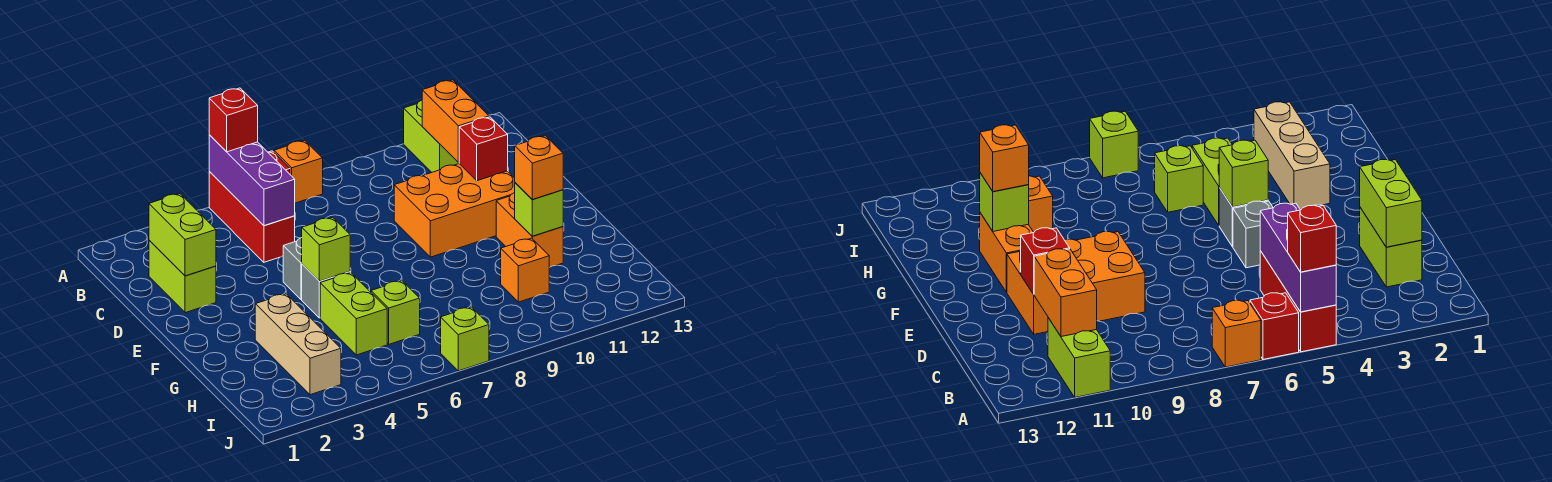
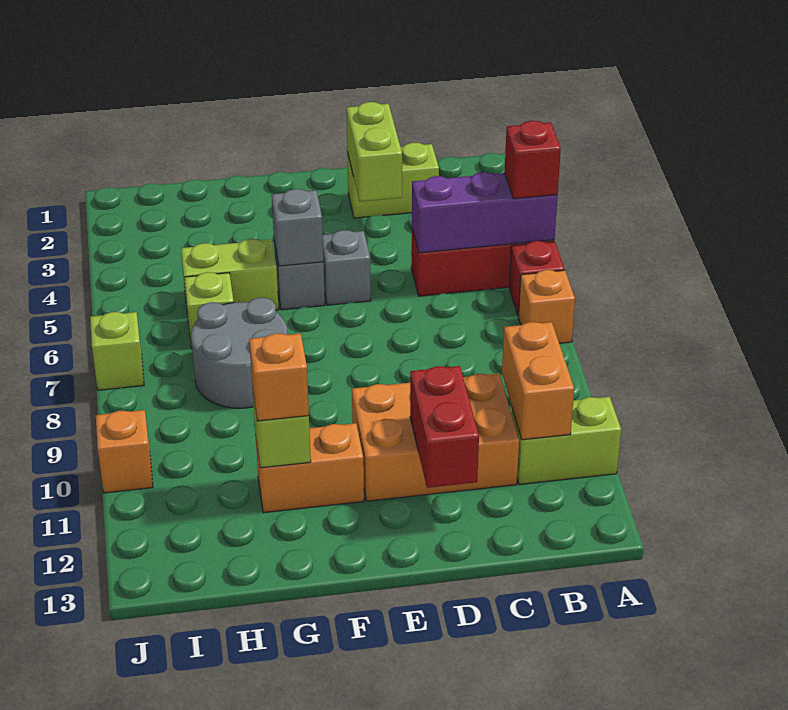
orange brick B11:C11 level 2 -> orange brick B10:B11 level 2
lime brick C2:D2 level 2 -> lime brick D2:D3 level 2
orange brick D9:E11 level 1 -> orange brick C10:E11 level 1
red brick D11 level 2 -> red brick D11:D12 level 2
lime brick F5 level 2 -> grey brick F5 level 2
tan brick G3:I3 level 1 -> none
none -> grey round brick G7:H8 level 1
orange brick H10 level 1 -> orange brick J10 level 1

